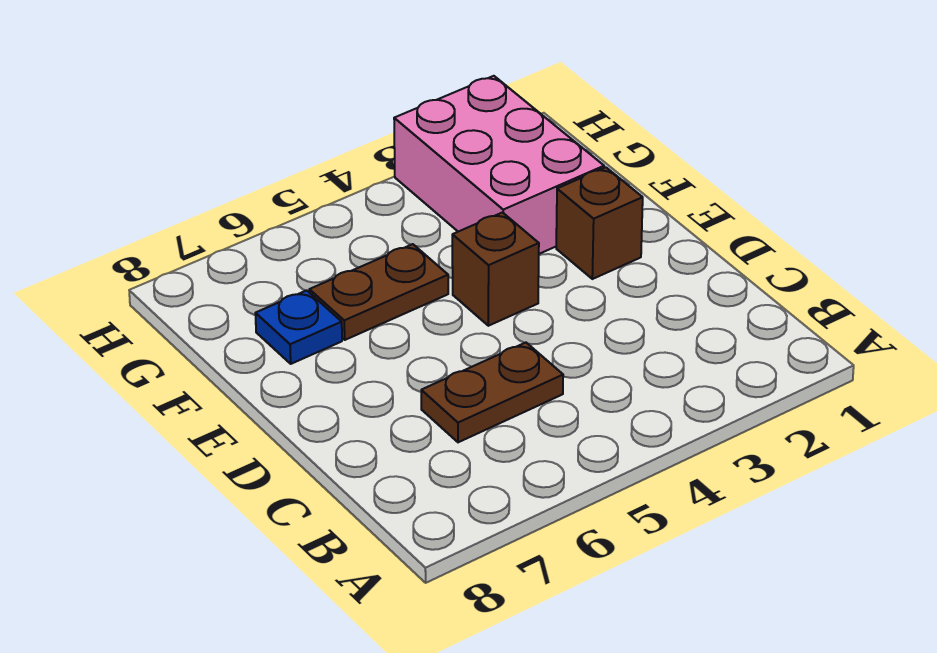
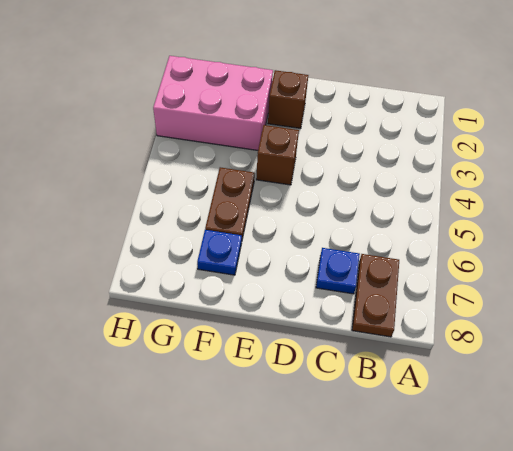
brown plate C5:C6 level 1 -> brown plate B7:B8 level 1
none -> blue plate C7 level 1

